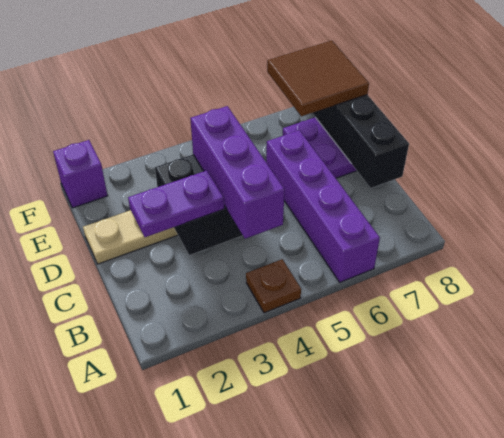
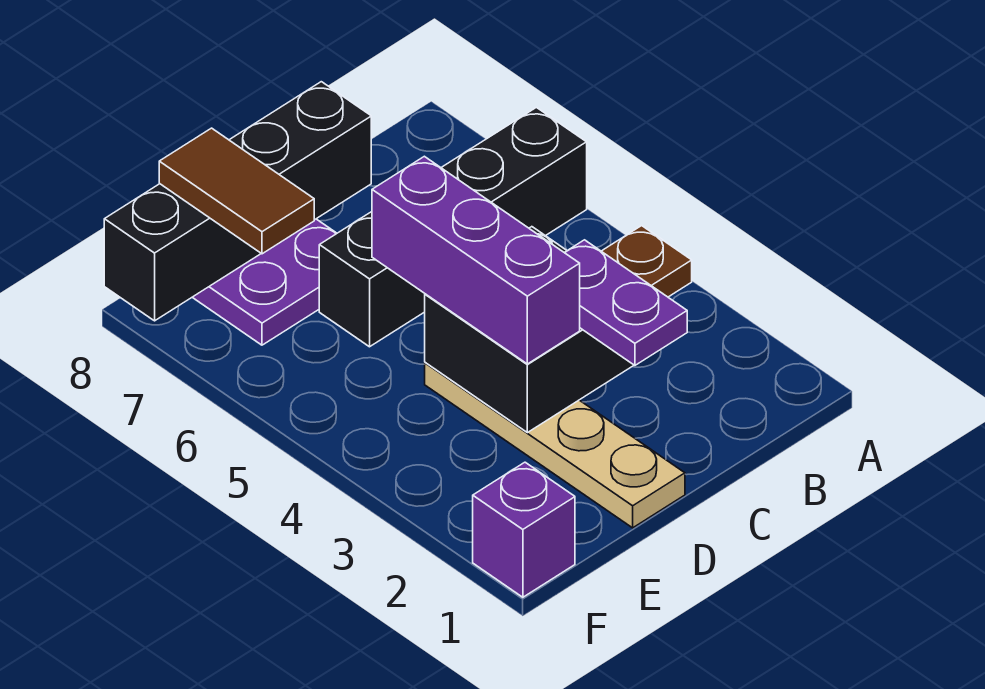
purple brick A6:D6 level 1 -> black brick A6:D6 level 1
purple brick B4:D4 level 3 -> purple brick D3:D5 level 3
brown tile E7:F8 level 3 -> brown tile E7:E8 level 3

